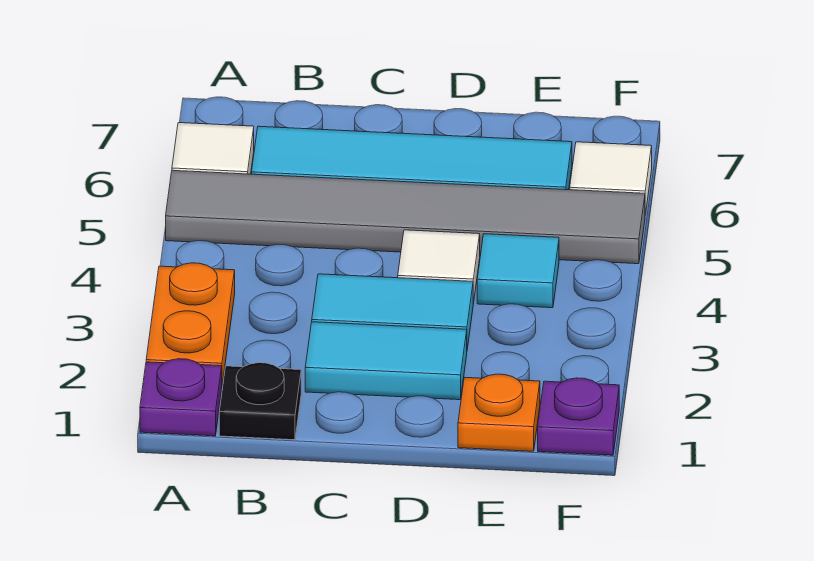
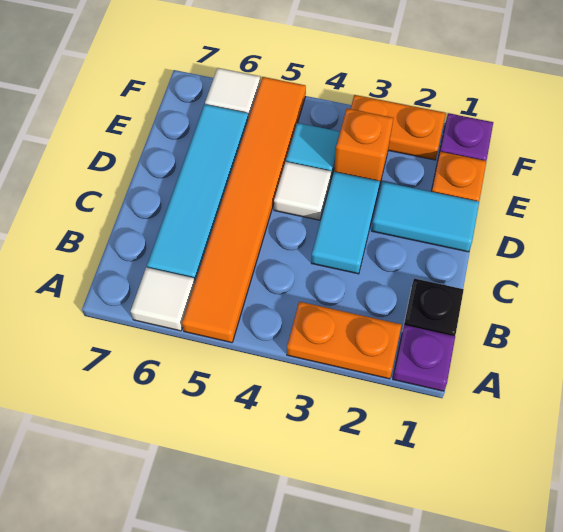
grey tile A5:F5 level 1 -> orange tile A5:F5 level 1
cyan tile C2:D2 level 1 -> cyan tile D1:D2 level 1
none -> orange brick E3 level 1
none -> orange plate F2:F3 level 1

